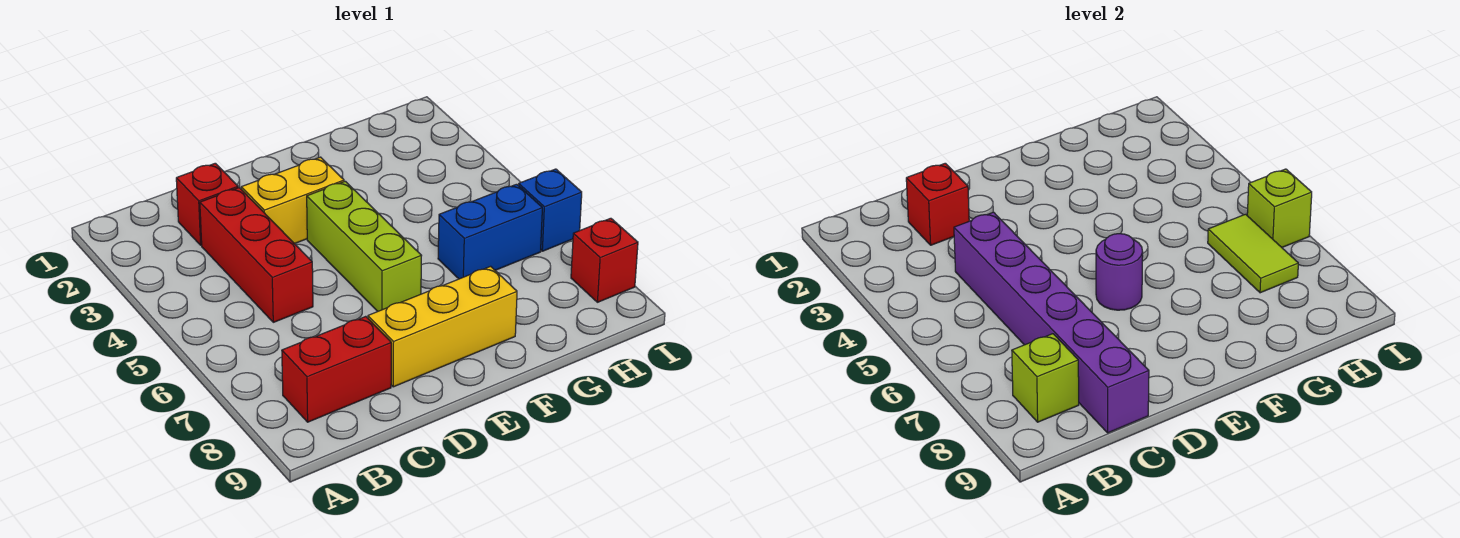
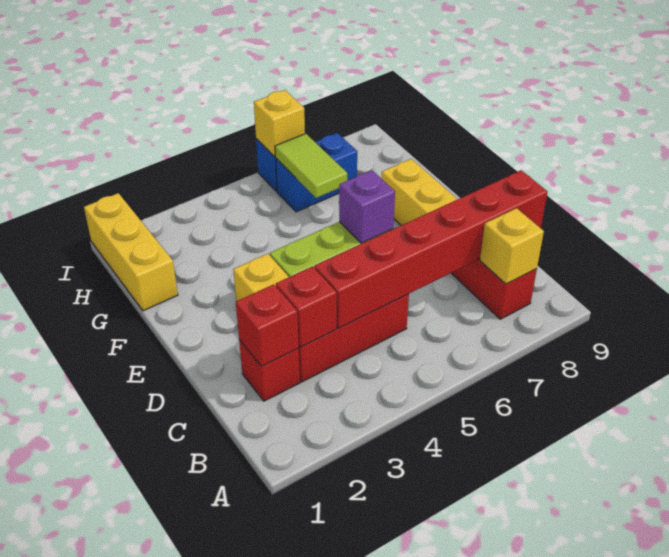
lime brick B8 level 2 -> yellow brick B8 level 2
purple brick C4:C9 level 2 -> red brick C4:C9 level 2
purple round brick E6 level 2 -> purple brick E6 level 2
none -> yellow brick G1:I1 level 1
blue brick G6:H6 level 1 -> blue brick H6:H7 level 1
lime tile H6:H7 level 2 -> lime tile G6:H6 level 2
lime brick I6 level 2 -> yellow brick I6 level 2
red brick I8 level 1 -> red brick C3 level 2

